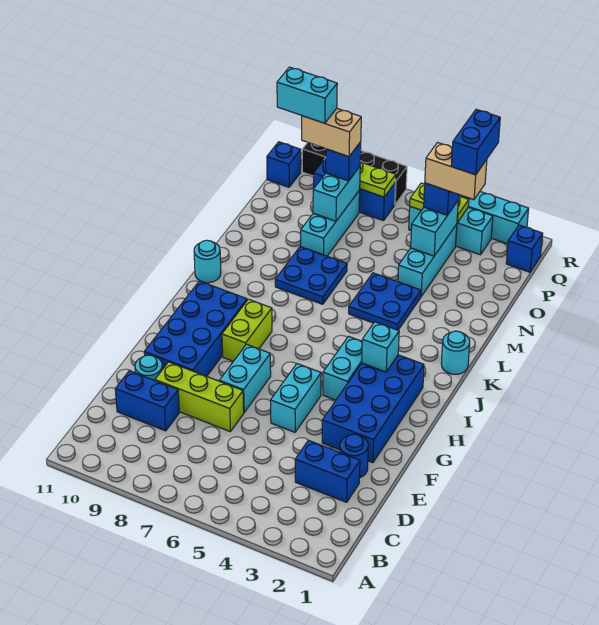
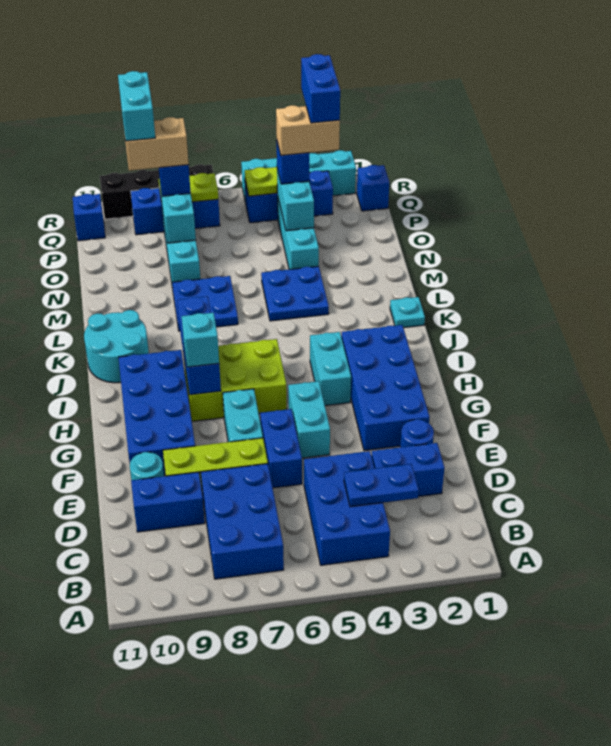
none -> blue brick B4:D5 level 1
none -> blue brick B7:D8 level 1
none -> blue plate C3:C4 level 2
none -> blue brick E6:F6 level 1
lime brick H8:I8 level 1 -> lime brick H6:I8 level 1
none -> blue brick H8:J8 level 2
cyan brick I3 level 2 -> cyan brick H8 level 3
cyan round brick K1 level 1 -> cyan plate K1 level 1
cyan round brick K11 level 1 -> cyan round brick J10:K11 level 1
cyan brick P9:P10 level 5 -> cyan brick P9:Q9 level 5
cyan brick Q3:Q5 level 1 -> blue brick Q3:Q5 level 1

